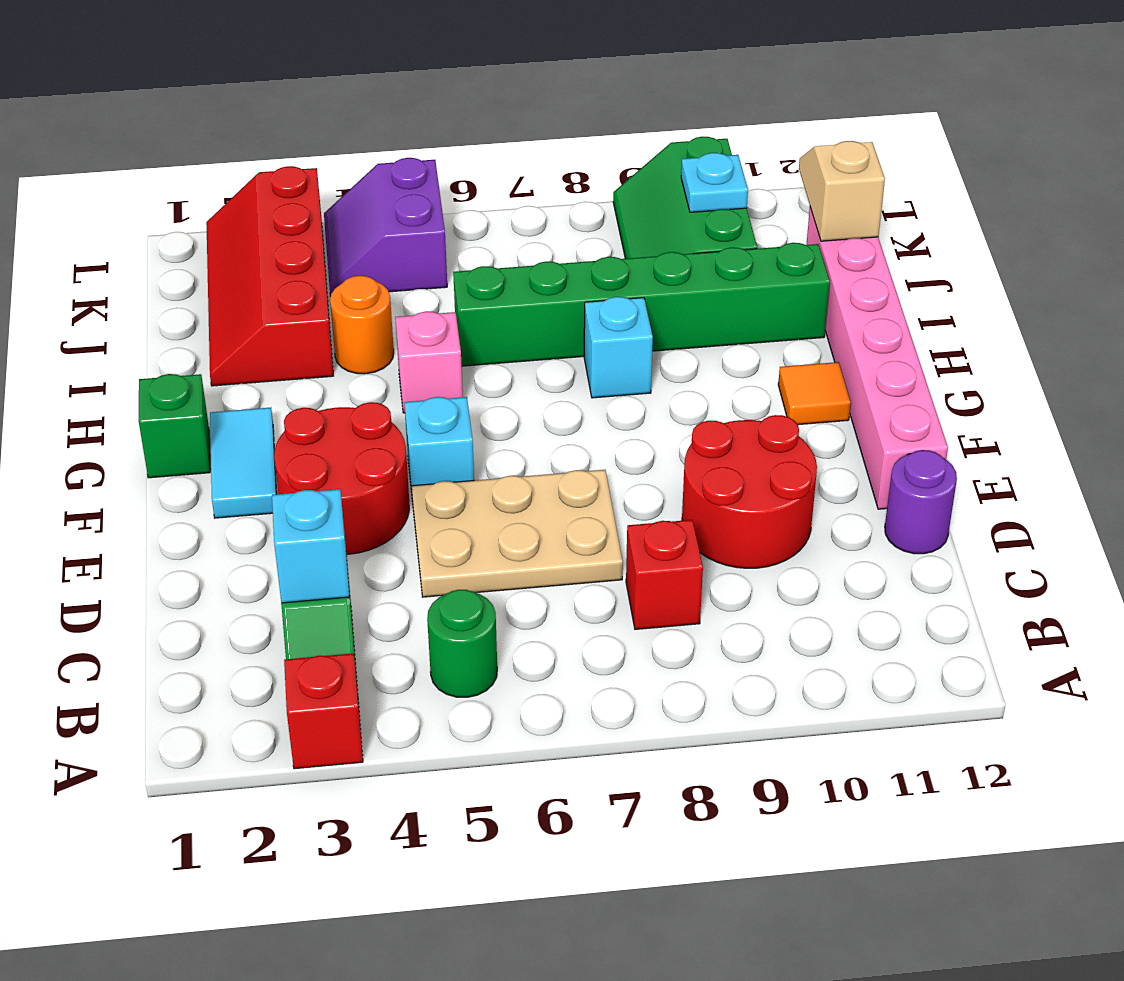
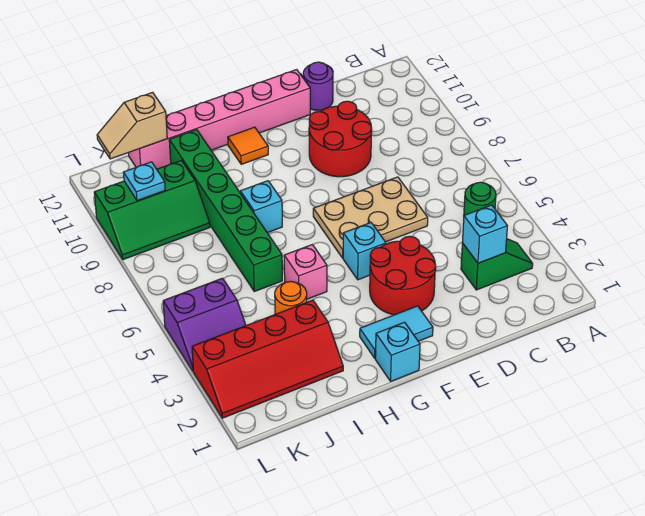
red brick A3 level 1 -> none
red brick C8 level 1 -> none
tan plate D5:E7 level 1 -> tan plate D6:F7 level 1
green brick G1 level 1 -> cyan brick G1 level 1

